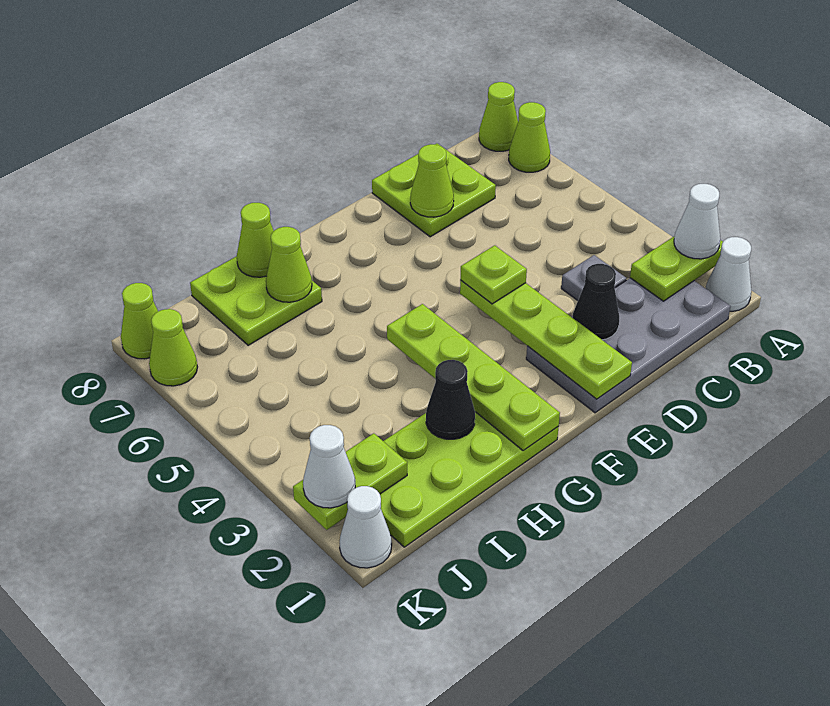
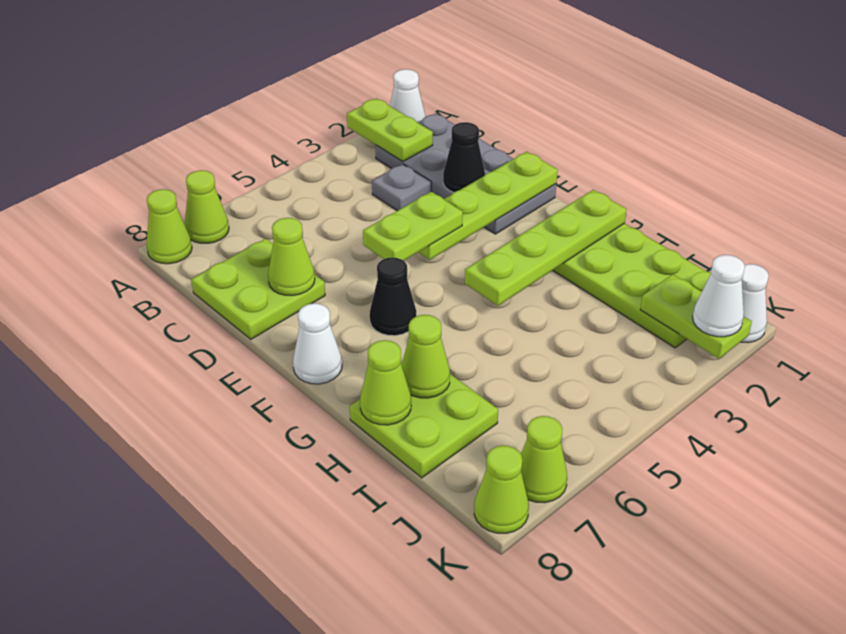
white cone A2 level 3 -> white cone F8 level 1
lime plate E4 level 3 -> lime plate E4:E5 level 3
black cone H2 level 2 -> black cone F6 level 1

